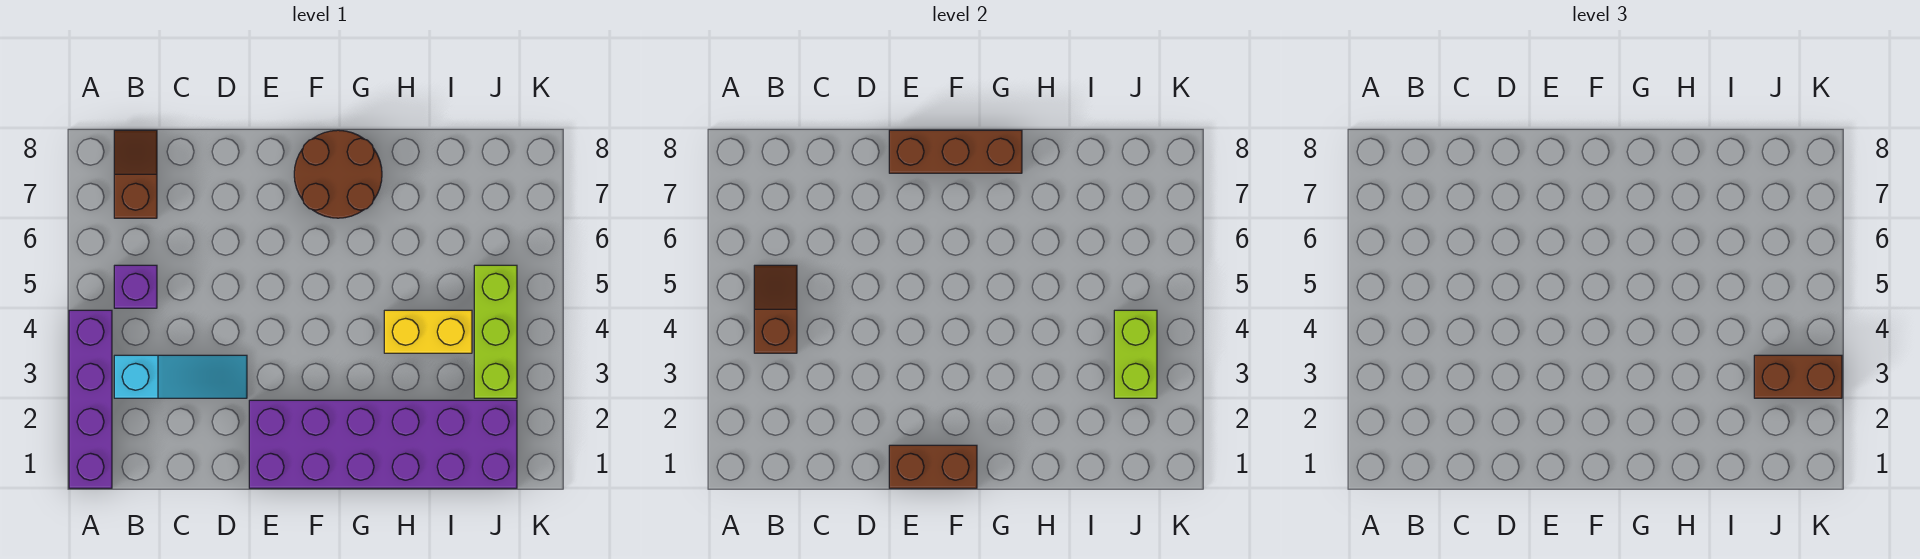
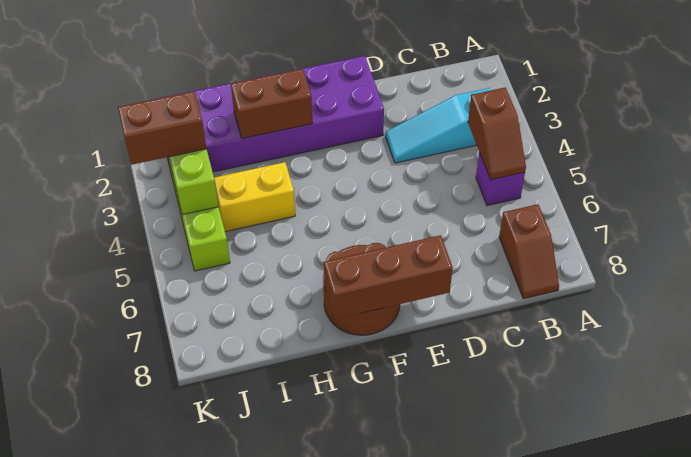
purple brick A1:A4 level 1 -> none
brown brick E1:F1 level 2 -> brown brick G2:H2 level 2

